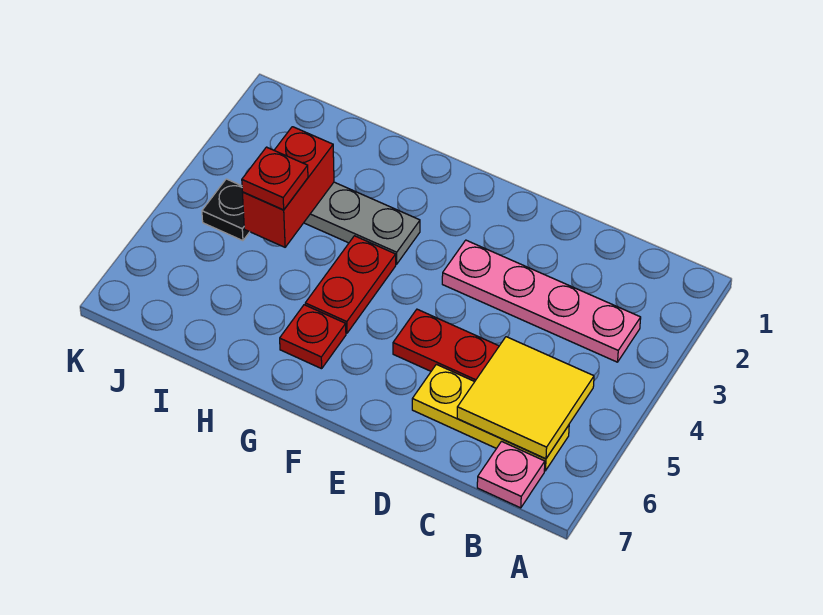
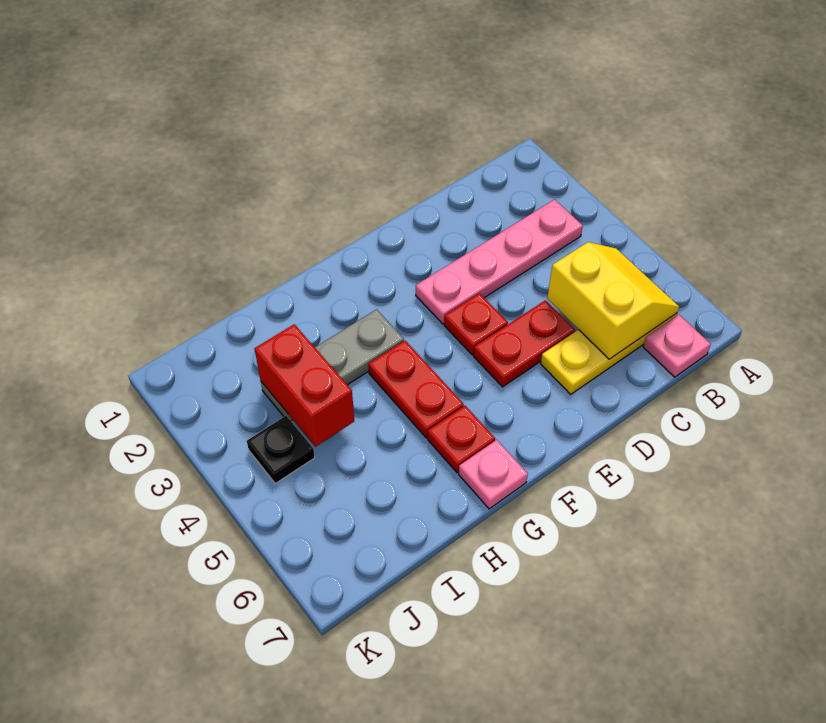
yellow tile B5:C6 level 2 -> yellow slope B5:C6 level 2 top C
none -> pink plate G7 level 1
red plate I4 level 3 -> red plate E4 level 1

